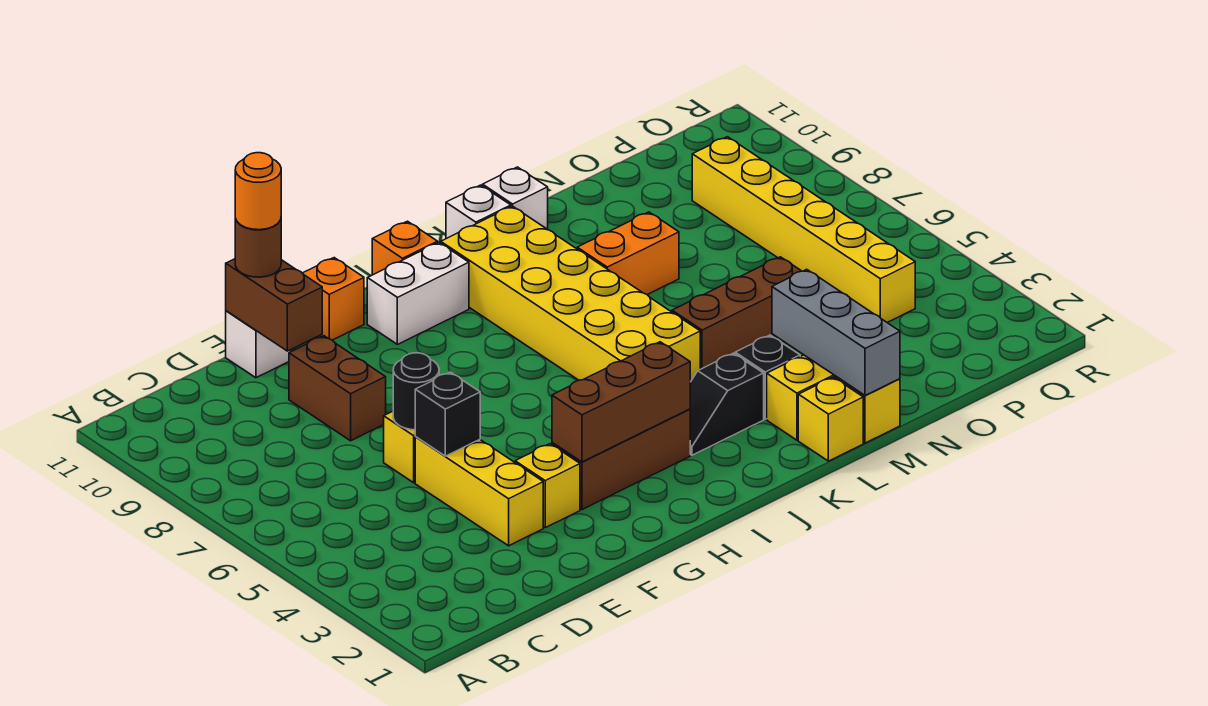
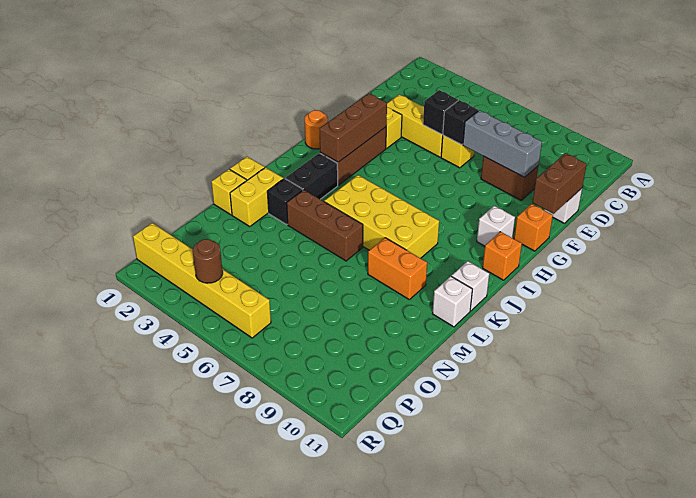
black round brick E6 level 2 -> black brick E6 level 2
brown brick E10:E11 level 2 -> brown brick E11:F11 level 2
brown round brick E11 level 3 -> brown round brick Q4 level 2
orange round brick E11 level 4 -> orange round brick H1 level 1
white brick H10:I10 level 1 -> white brick H10 level 1
black slope J3:K3 level 1 top K -> black brick J3:K3 level 1
yellow brick J5:K10 level 1 -> yellow brick J5:K8 level 1
brown brick L5:N5 level 1 -> brown brick L4:L6 level 1
orange brick L8:M8 level 1 -> orange brick L8:L9 level 1
grey brick M1:M3 level 2 -> grey brick E7:E9 level 2
yellow brick P4:P9 level 1 -> yellow brick Q1:Q6 level 1

